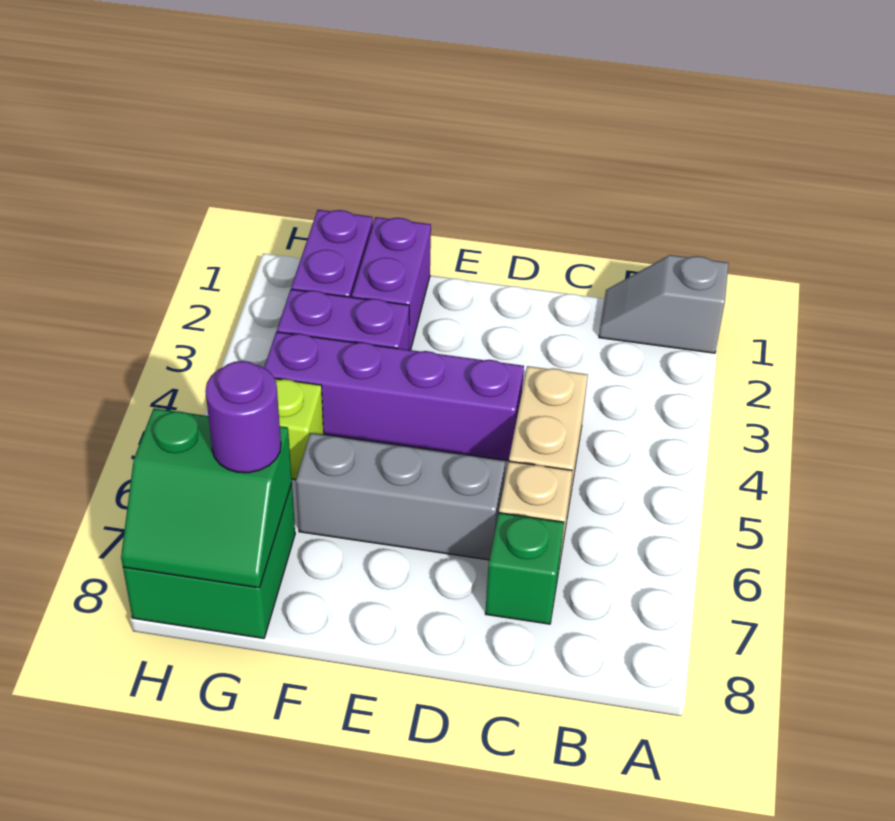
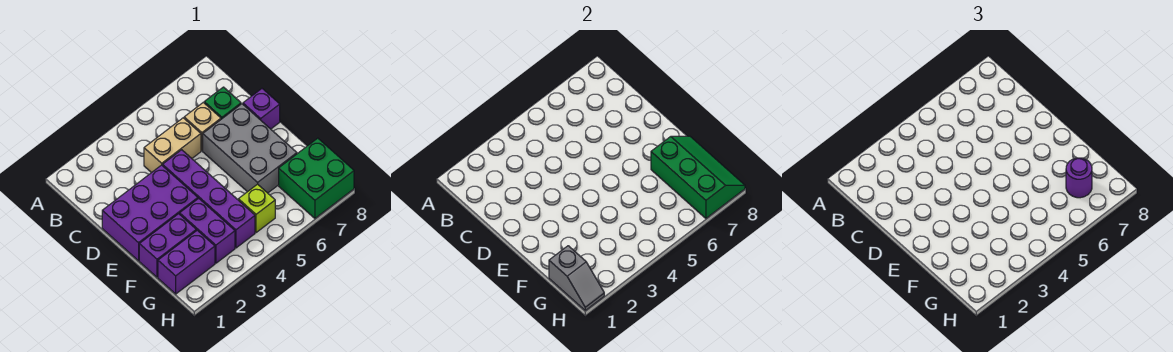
grey slope A1:B1 level 1 top A -> grey slope G1:H1 level 2 top G
none -> purple brick D1:E3 level 1
grey brick D6:F6 level 1 -> grey brick D6:F7 level 1
none -> purple brick D8 level 1
green slope G7:H8 level 2 top 7 -> green slope F7:H8 level 2 top 7

